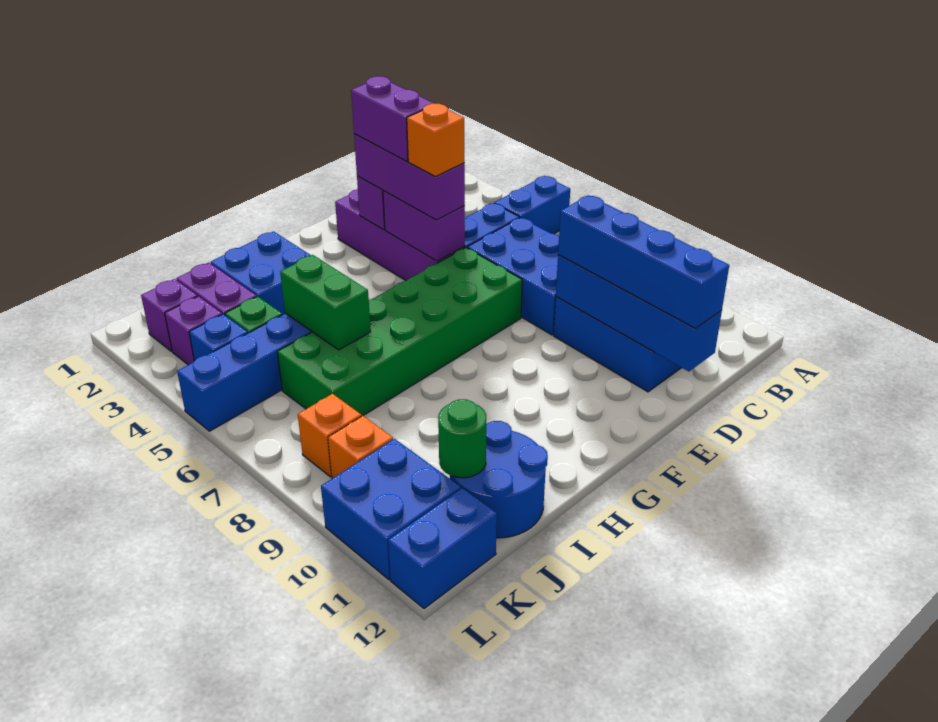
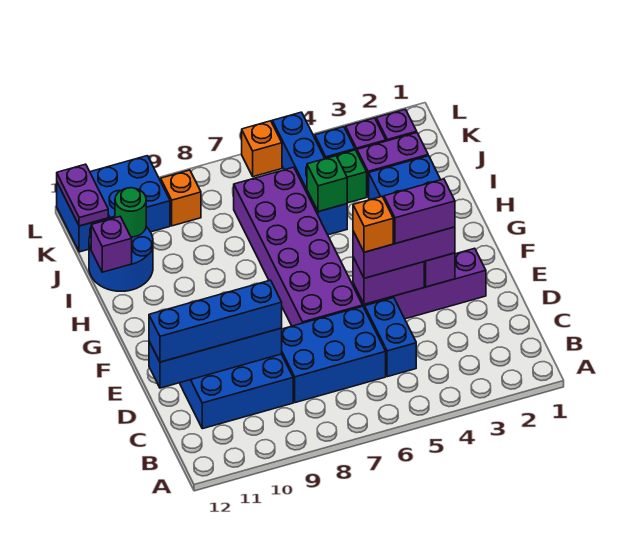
blue brick A5:B5 level 1 -> none
green brick E6:J7 level 1 -> purple brick E6:J7 level 1
green brick I5:I6 level 2 -> green brick I5 level 2
none -> purple brick I12 level 2
orange brick K8 level 1 -> orange brick L6 level 1
none -> purple plate K12:L12 level 2

